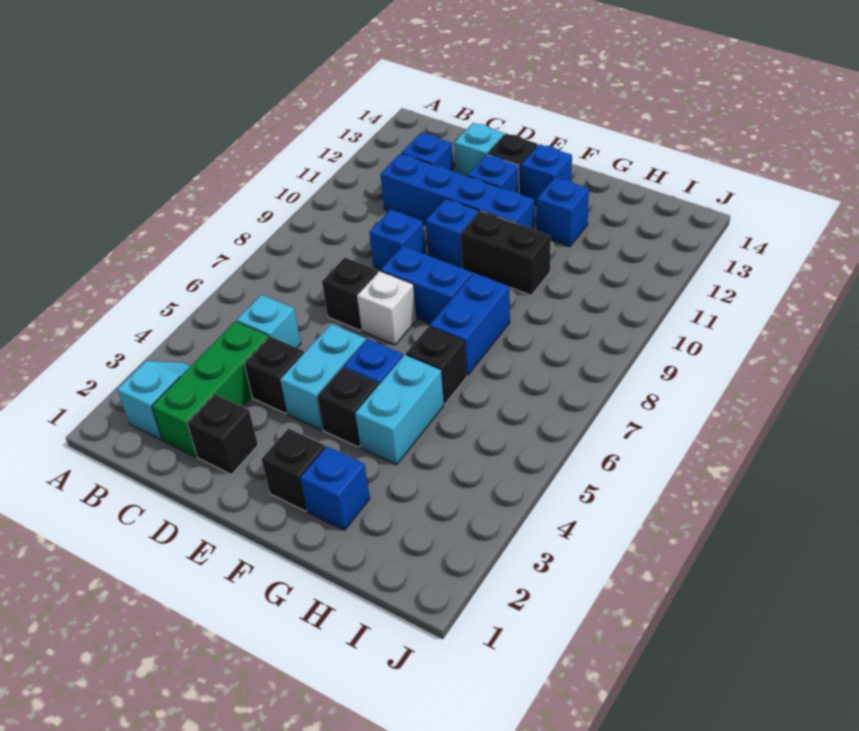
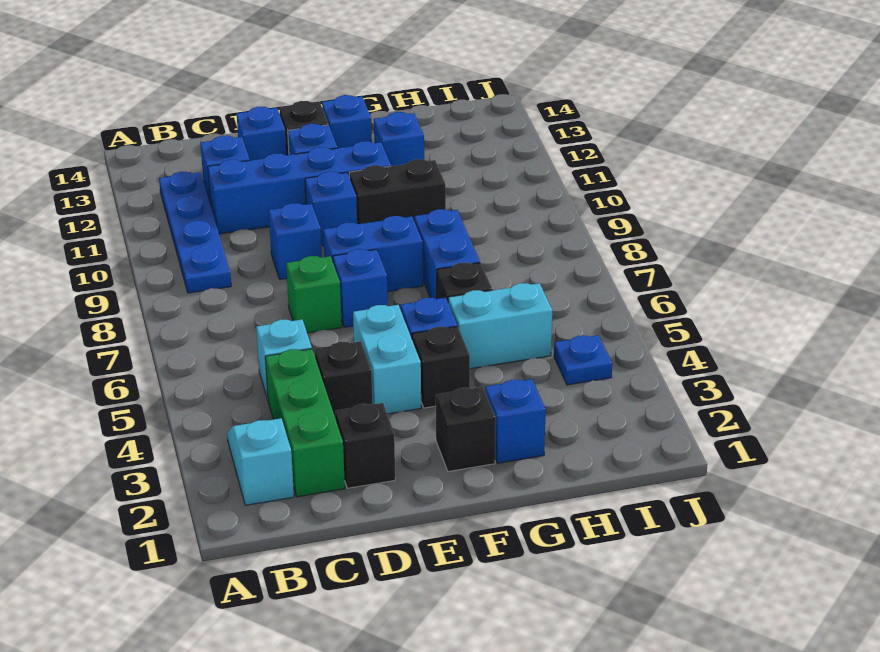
none -> blue plate B9:B12 level 1
black brick D7 level 1 -> green brick D7 level 1
cyan brick D13 level 1 -> blue brick D13 level 1
white brick E7 level 1 -> blue brick E7 level 1
cyan brick G4:G5 level 1 -> cyan brick G5:H5 level 1
none -> blue plate I4 level 1

